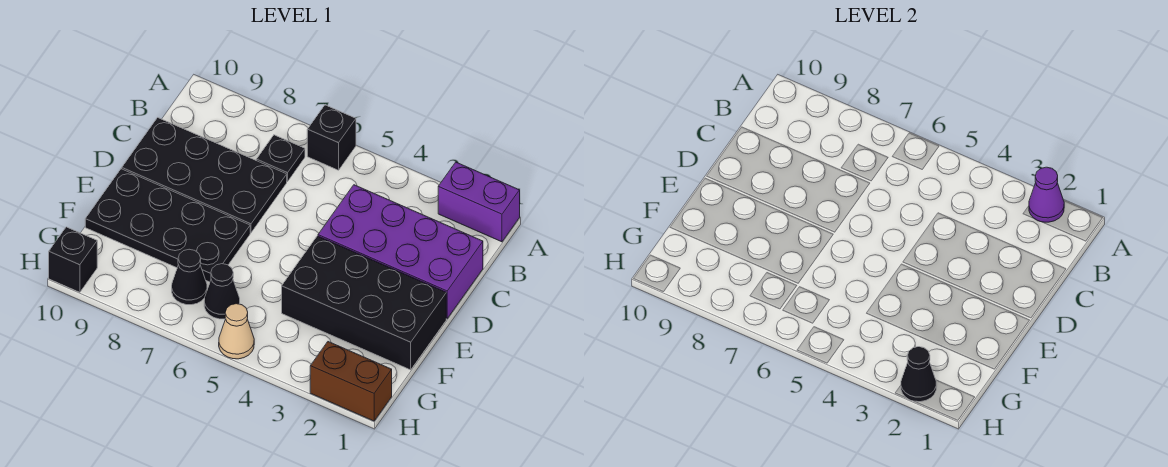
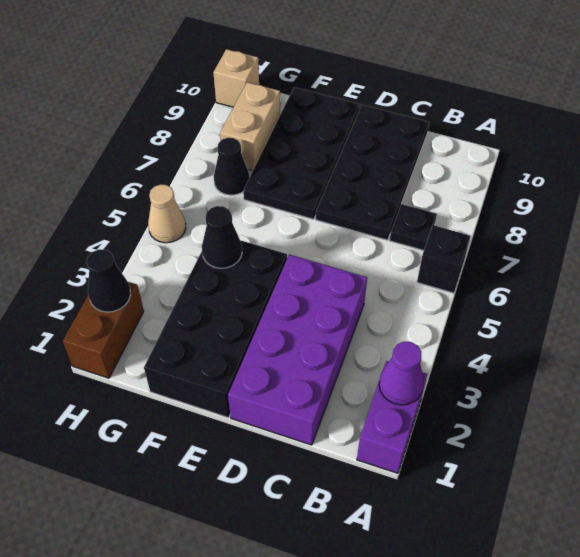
black cone G6 level 1 -> black cone F4 level 2
none -> tan brick G8:G9 level 1
black brick H10 level 1 -> tan brick H10 level 1

